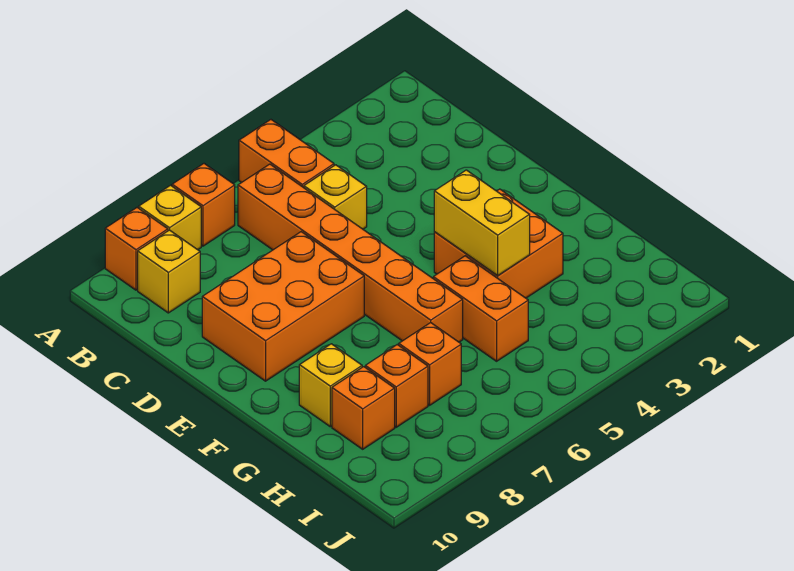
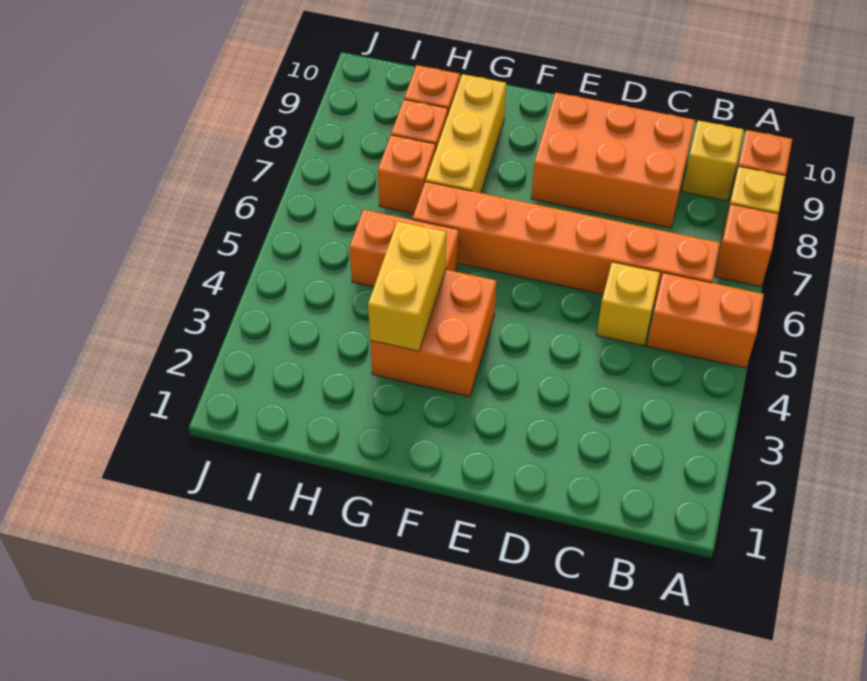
orange brick D7:E9 level 1 -> orange brick C8:E9 level 1
yellow brick F4:G4 level 2 -> yellow brick G3:G4 level 2
yellow brick G9 level 1 -> yellow brick G7:G9 level 1

